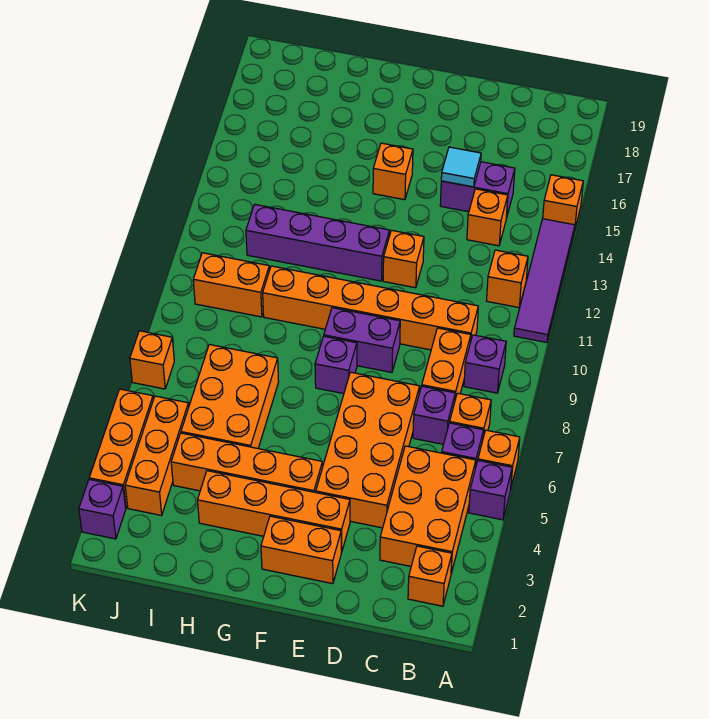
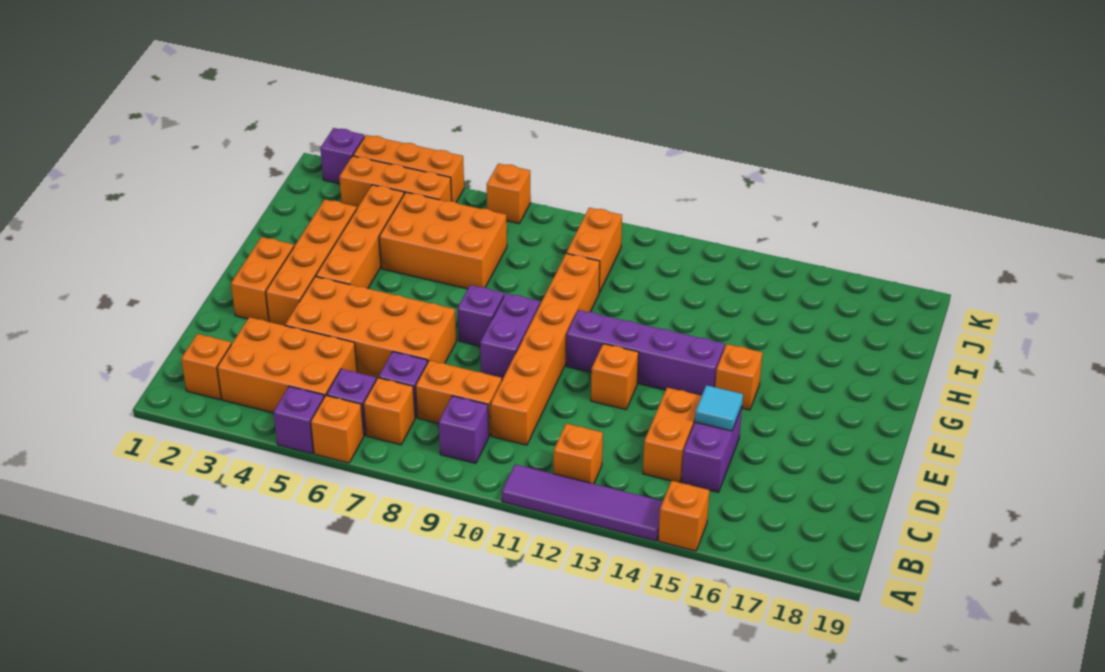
orange brick C14 level 1 -> orange brick C14:D14 level 1
purple brick F12:I12 level 1 -> purple brick F11:F14 level 1

